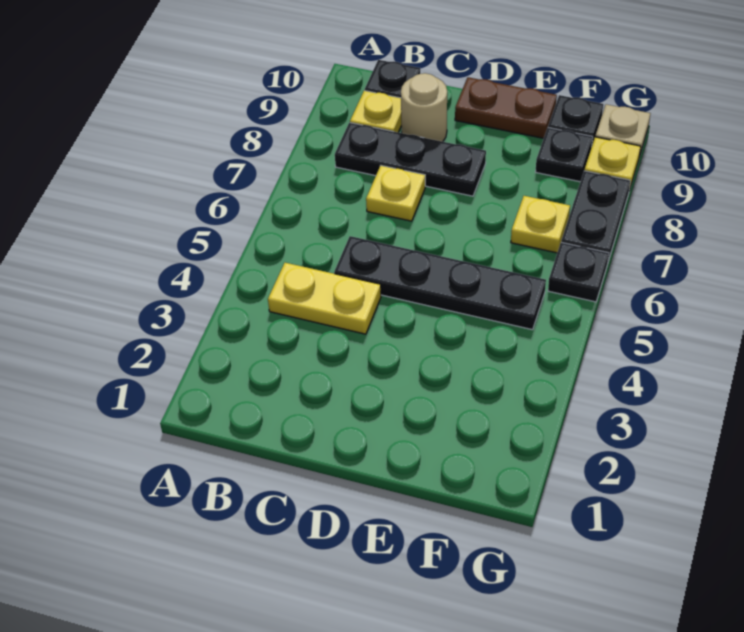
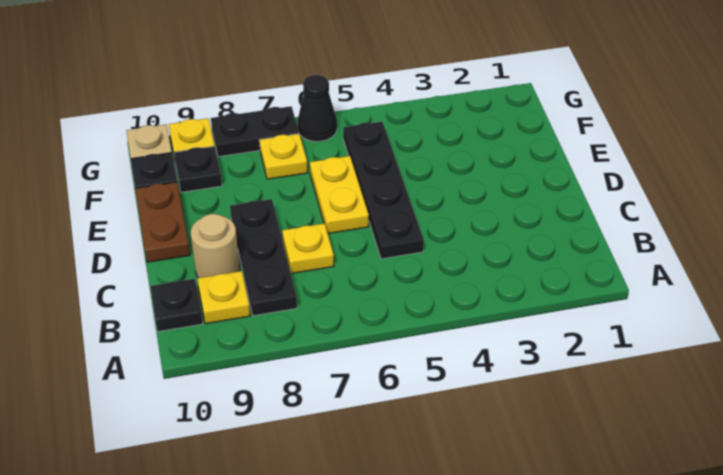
yellow plate B4:C4 level 1 -> yellow plate D6:E6 level 1
black plate G6 level 1 -> black cone G6 level 1

